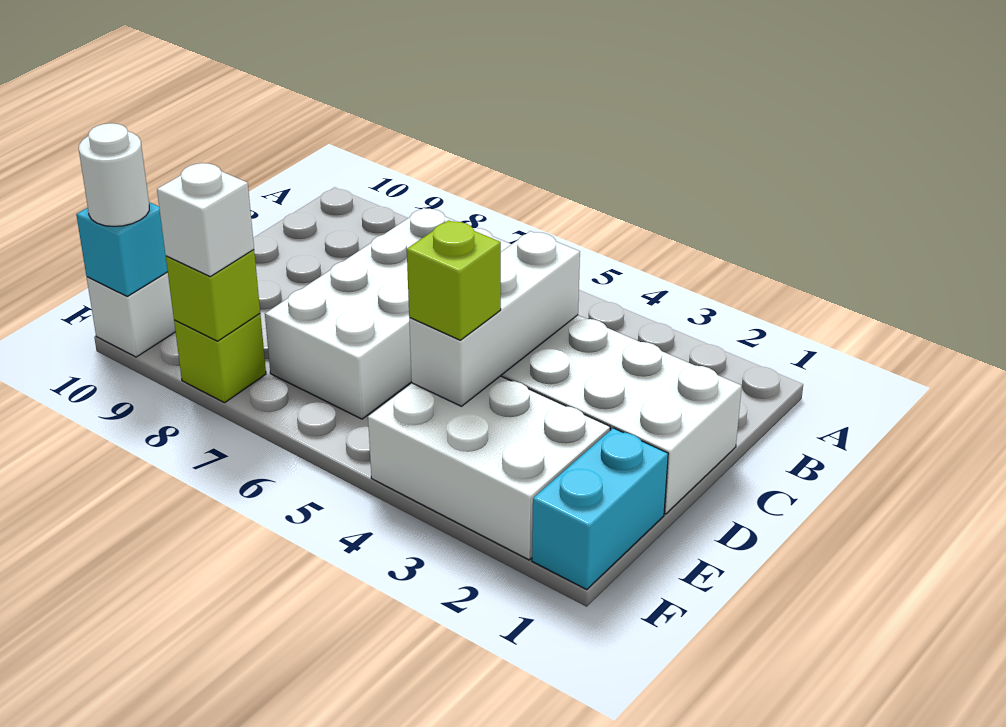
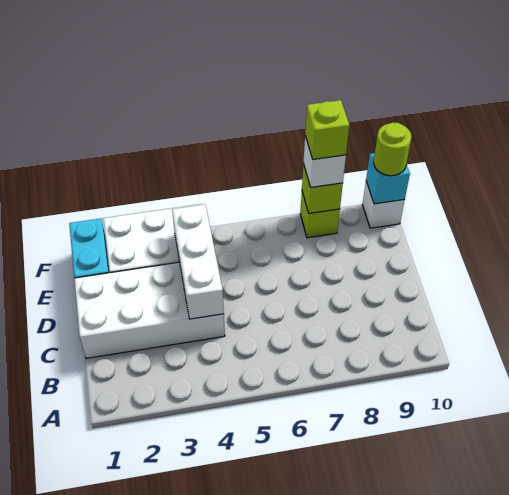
white brick B6:E7 level 1 -> none
lime brick E4 level 3 -> lime brick F8 level 4
white round brick F10 level 3 -> lime round brick F10 level 3

